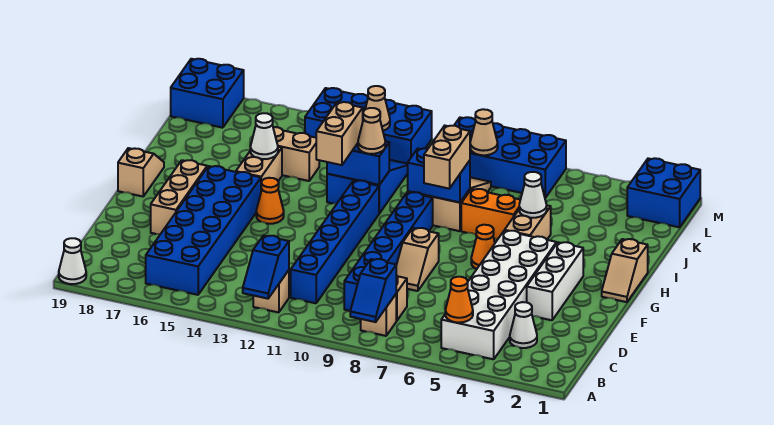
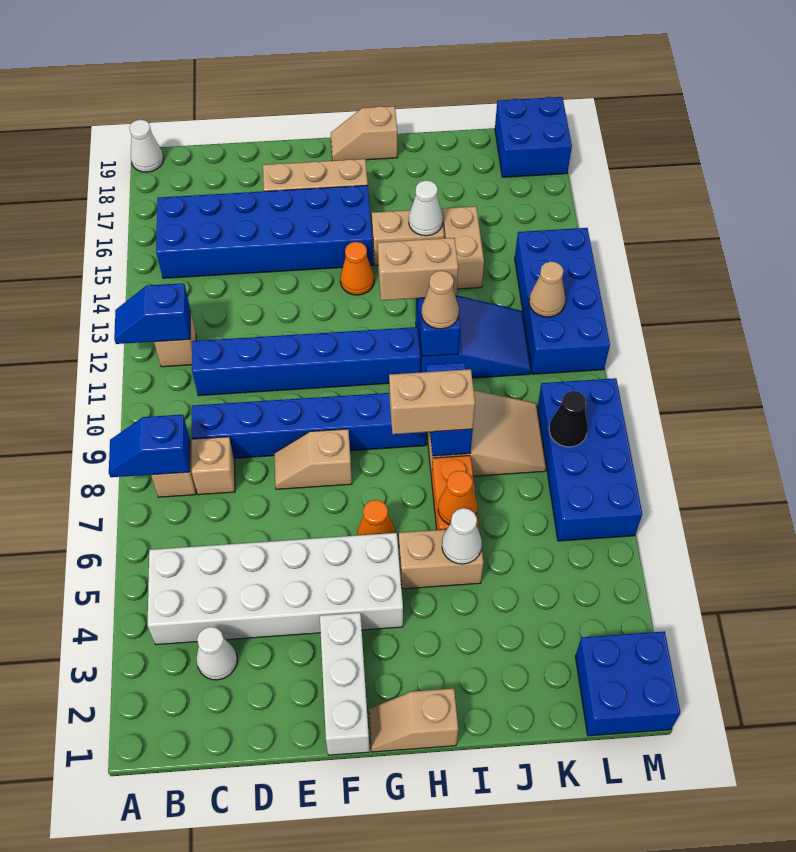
orange cone B5 level 2 -> orange cone I6 level 2
white brick E3:G3 level 1 -> white brick F1:F3 level 1
tan slope G19:H19 level 1 top G -> tan slope G19:H19 level 1 top H
tan cone L8 level 2 -> black cone L8 level 2

